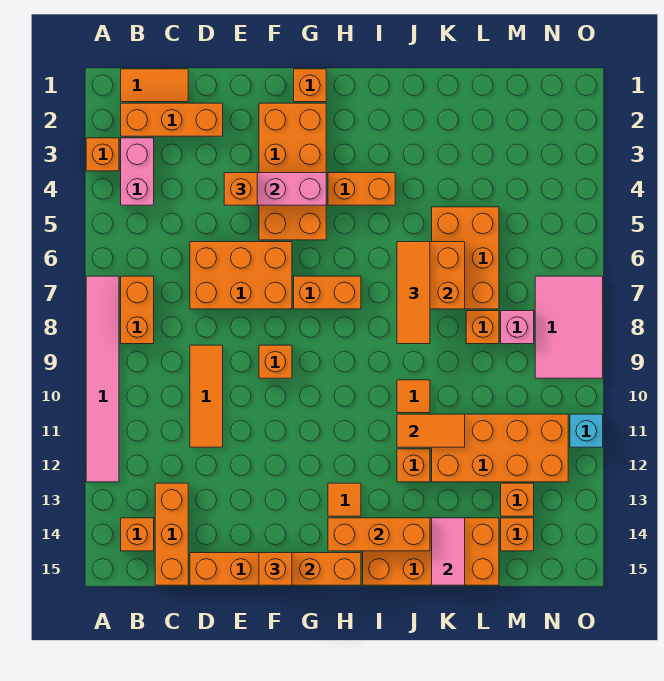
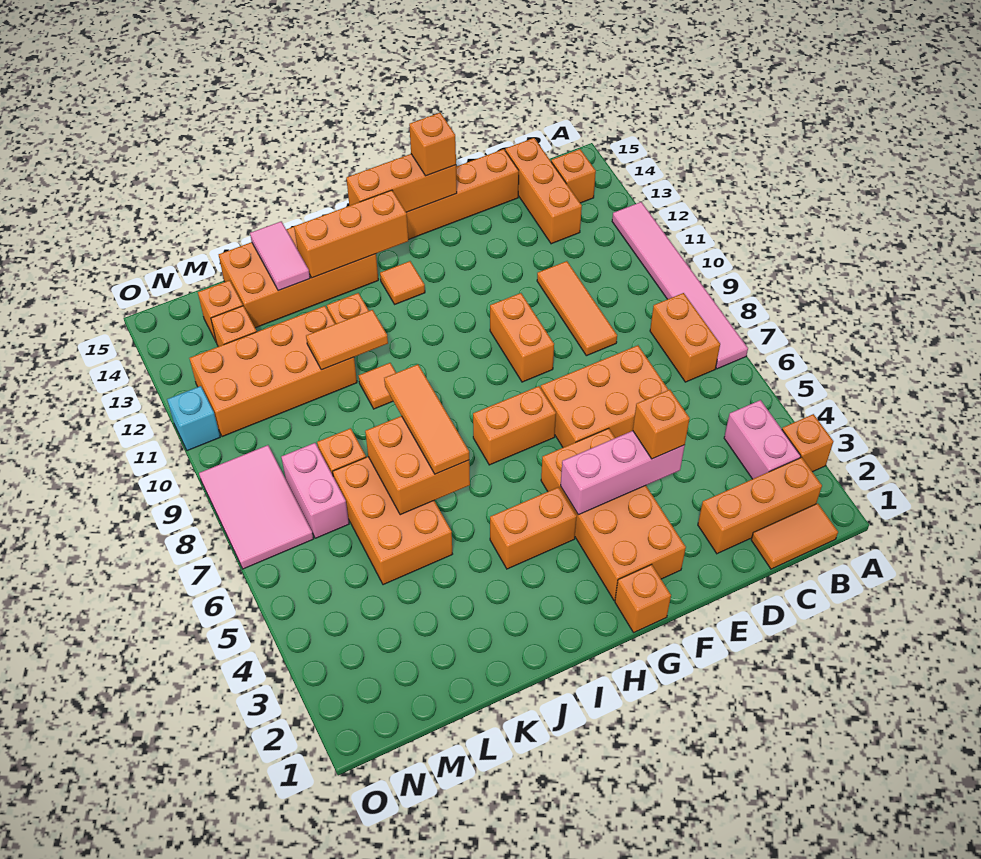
orange brick F9 level 1 -> orange brick F9:F10 level 1
pink brick M8 level 1 -> pink brick M7:M8 level 1

